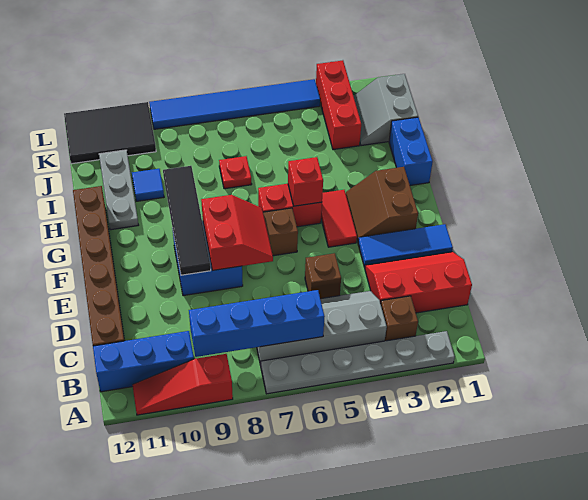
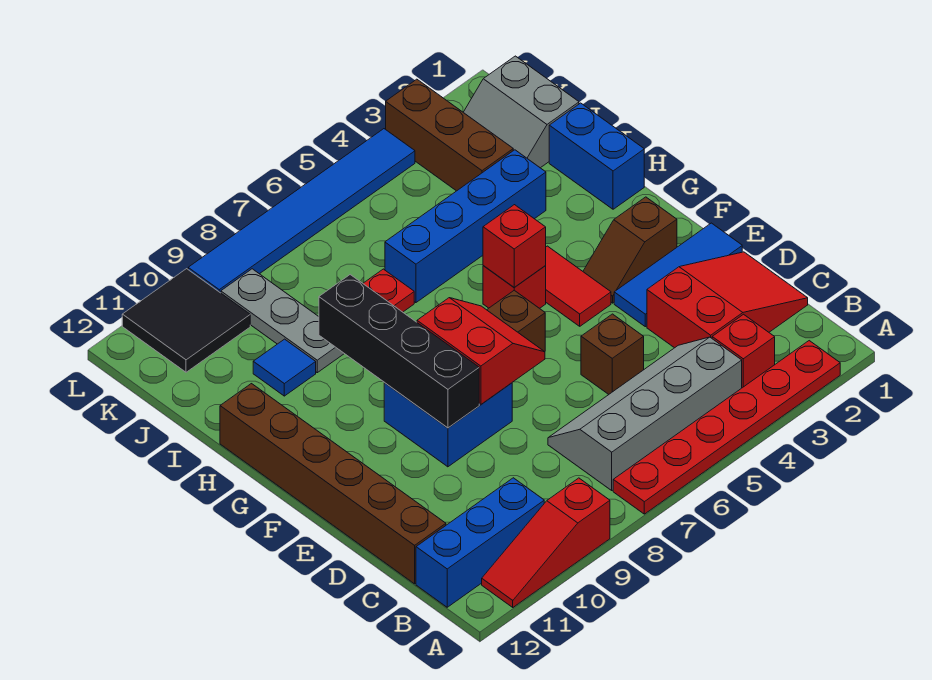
grey plate A2:A7 level 1 -> red plate A2:A7 level 1
brown brick B3 level 1 -> red brick B3 level 1
blue brick B6:B9 level 2 -> blue brick I3:I6 level 1
red slope C1:D3 level 1 top C -> red slope C1:D3 level 1 top 3
black tile E9:H9 level 2 -> black brick E9:H9 level 2
brown slope F2:G3 level 1 top 2 -> brown slope F2:F3 level 1 top 2
red brick G5:G6 level 1 -> red brick G5 level 1
grey plate H11:J11 level 1 -> grey plate I9:K9 level 1
red brick J3:L3 level 1 -> brown brick J3:L3 level 1
black tile K10:L12 level 1 -> black tile K10:L11 level 1

